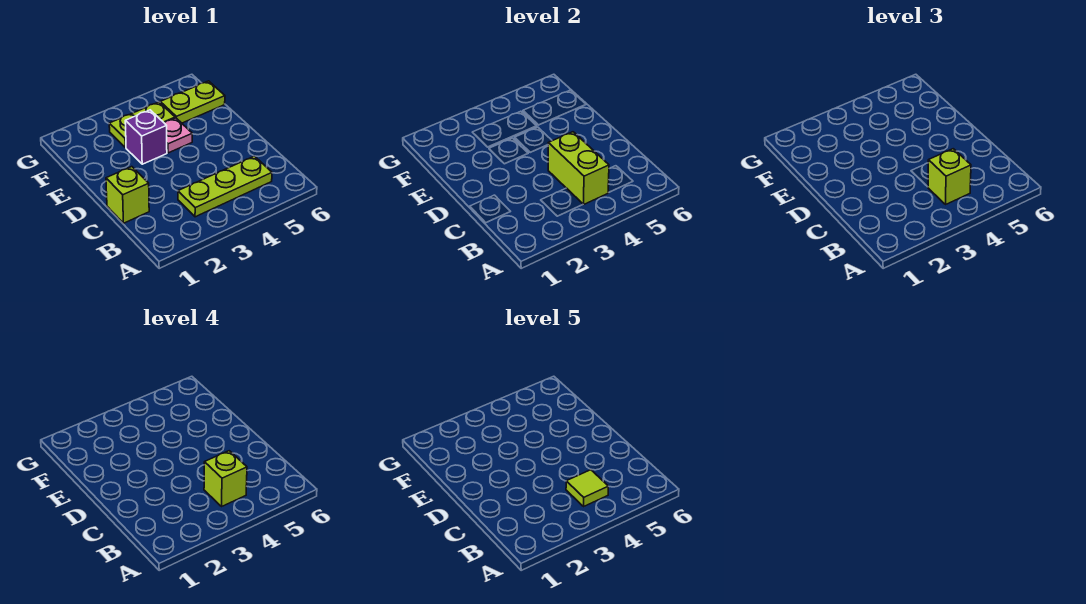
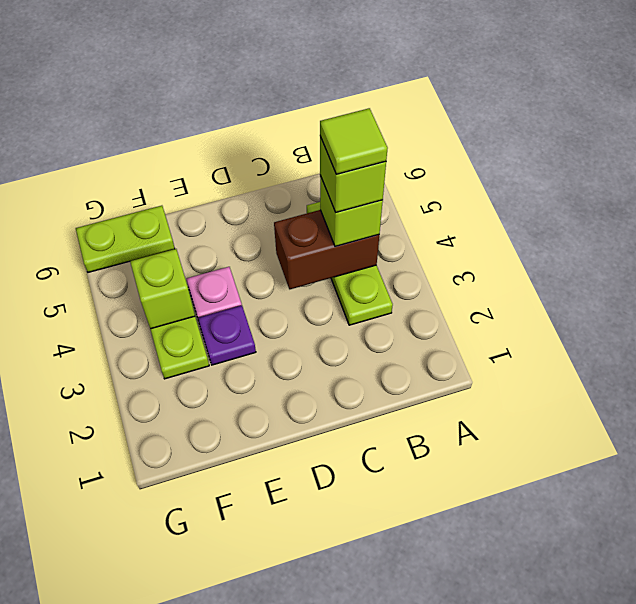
lime brick B4:C4 level 2 -> brown brick B4:C4 level 2
lime brick C1 level 1 -> lime brick F4 level 2
purple brick E3 level 1 -> purple plate E3 level 1
lime plate F5:F6 level 1 -> lime plate F6:G6 level 1

